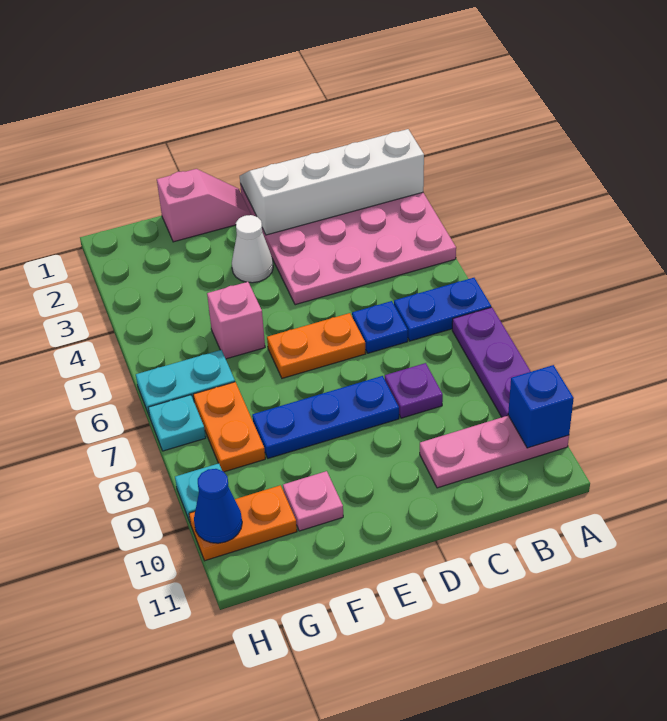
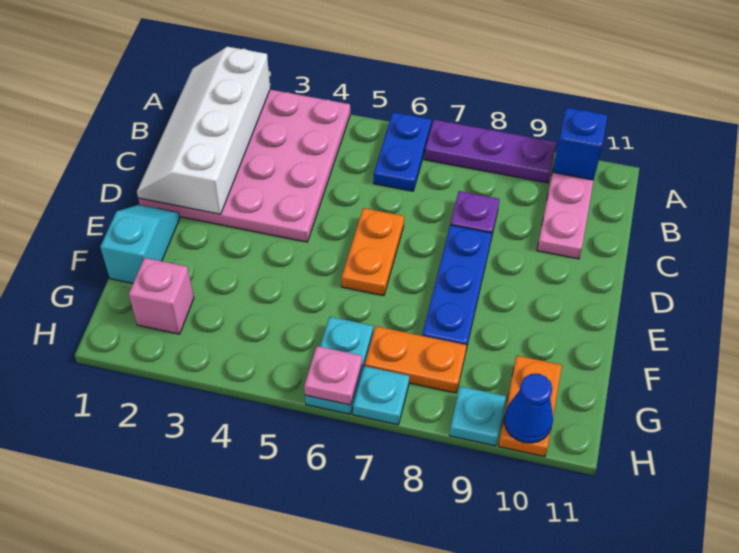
blue plate C6 level 1 -> none
pink slope E1:F1 level 1 top F -> cyan slope E1:F1 level 1 top F
white cone E3 level 1 -> none
pink brick F5 level 1 -> pink brick G2 level 1
pink plate F10 level 1 -> pink plate H6 level 2

